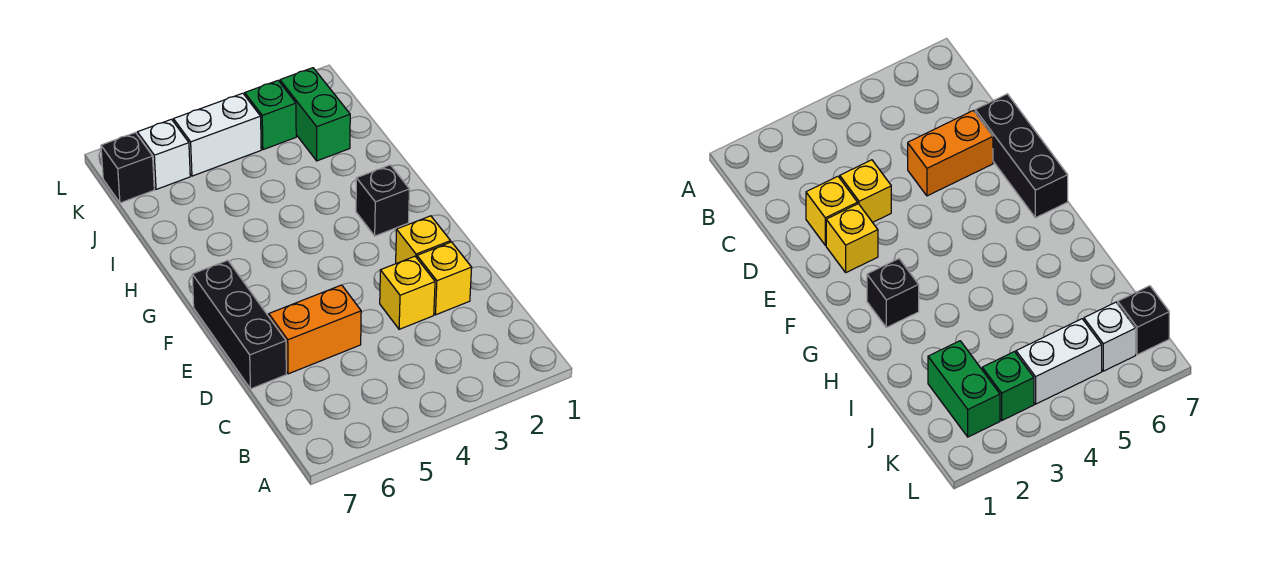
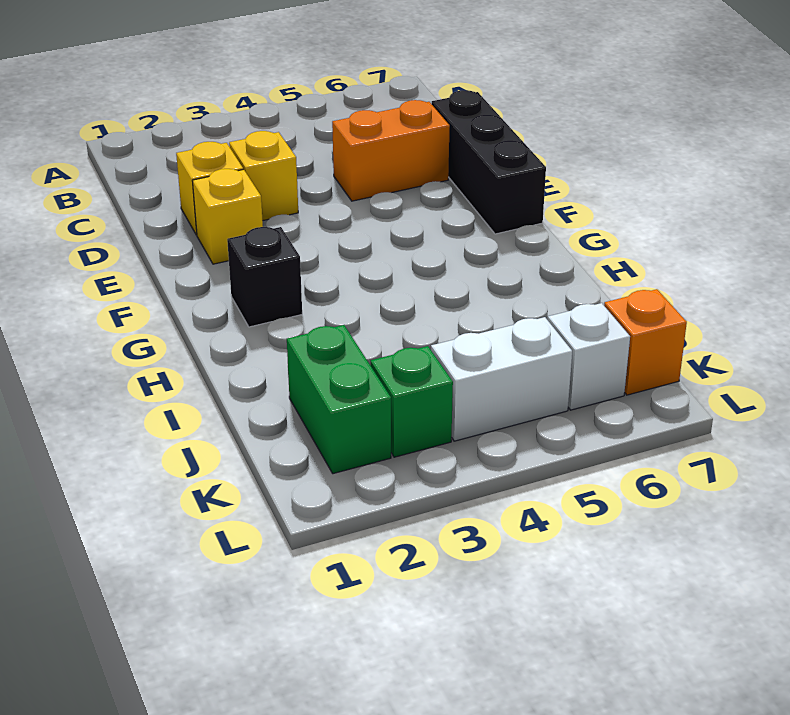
black brick K7 level 1 -> orange brick K7 level 1

